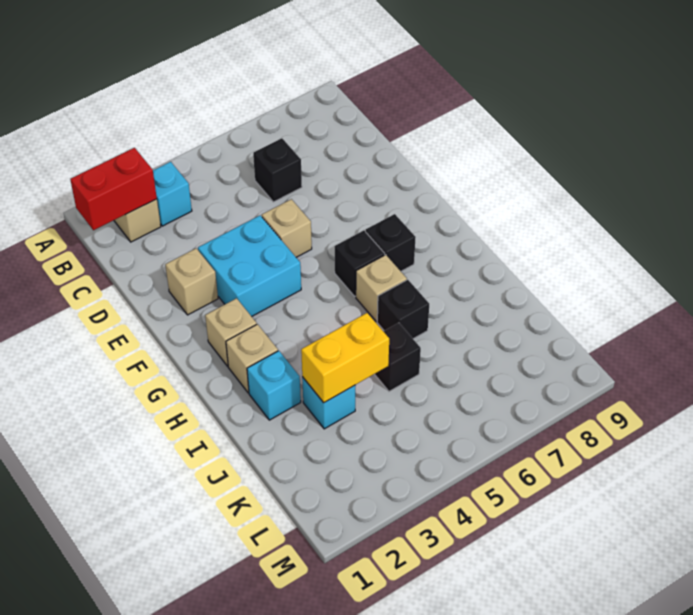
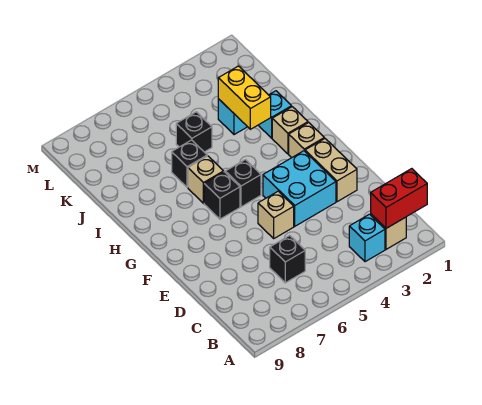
tan brick E2 level 1 -> tan brick E2:F2 level 1
black brick G7 level 1 -> black brick G5 level 1
yellow brick J3:J4 level 2 -> yellow brick I3:J3 level 2

